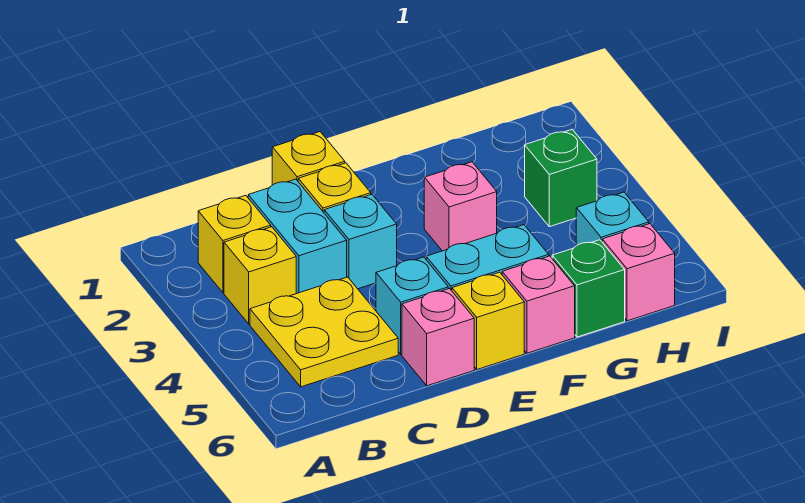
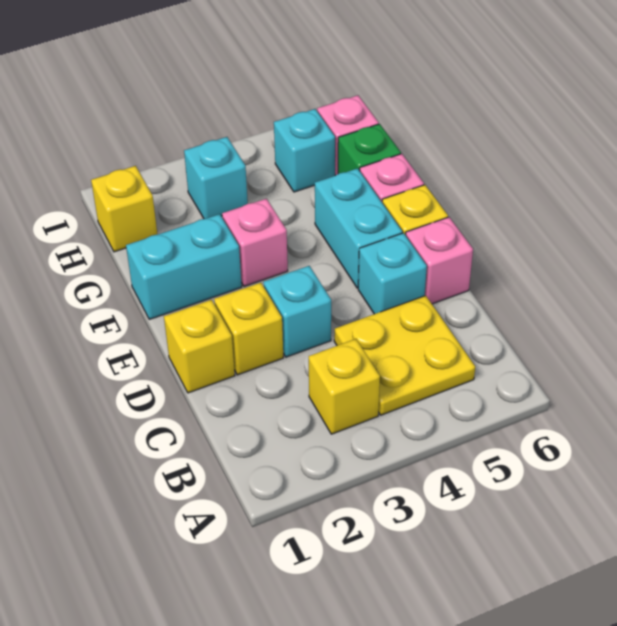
yellow brick B2 level 1 -> yellow brick H1 level 1
cyan brick C2:C3 level 1 -> cyan brick F1:F2 level 1
green brick H3 level 1 -> cyan brick H3 level 1

